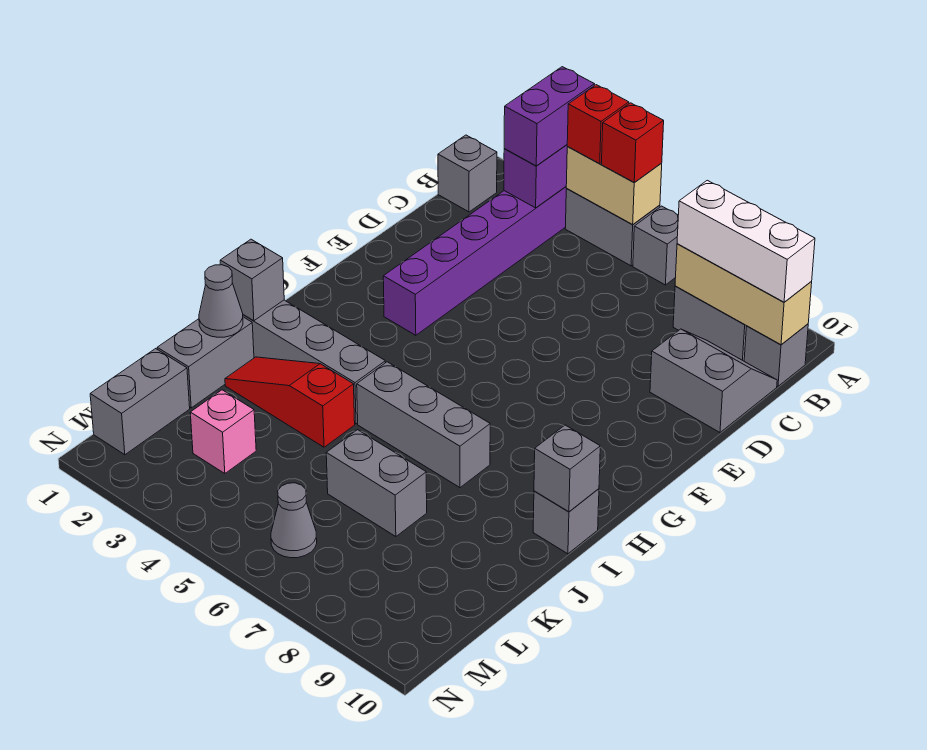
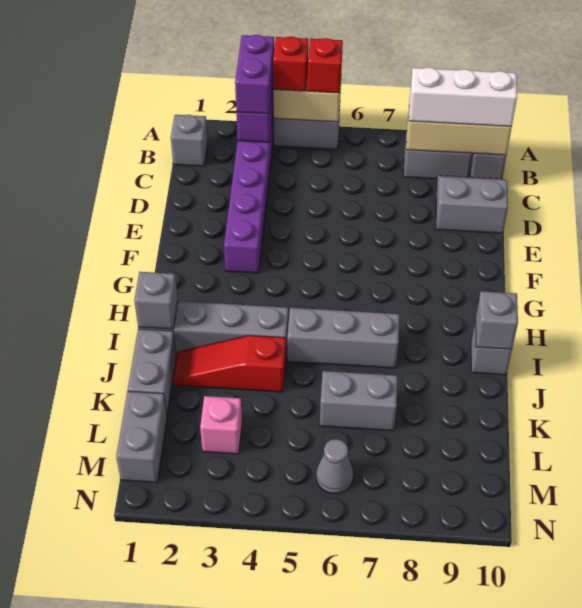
grey brick A6 level 1 -> none
grey cone J1 level 2 -> none

